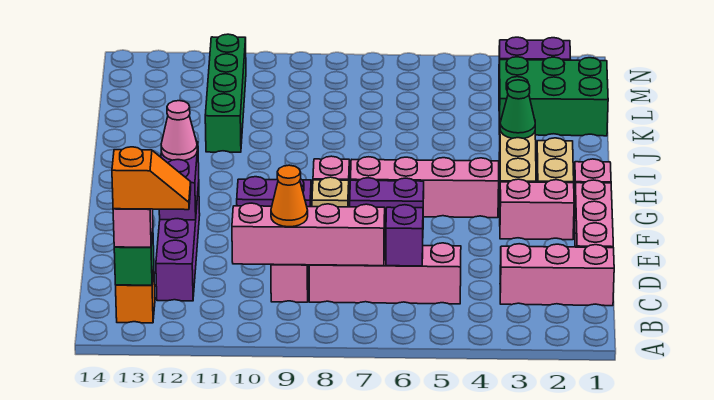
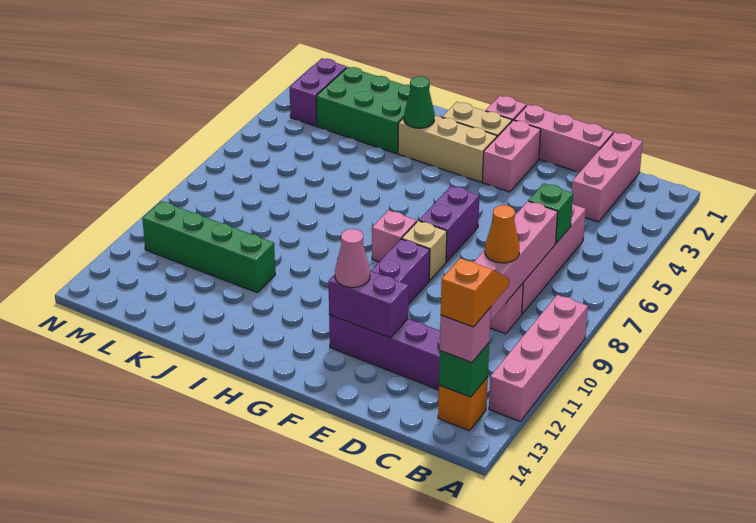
purple brick C6 level 2 -> green brick C6 level 2
pink brick G4:G7 level 1 -> pink brick A9:A12 level 1
green brick K1:L3 level 1 -> green brick J2:L3 level 1

